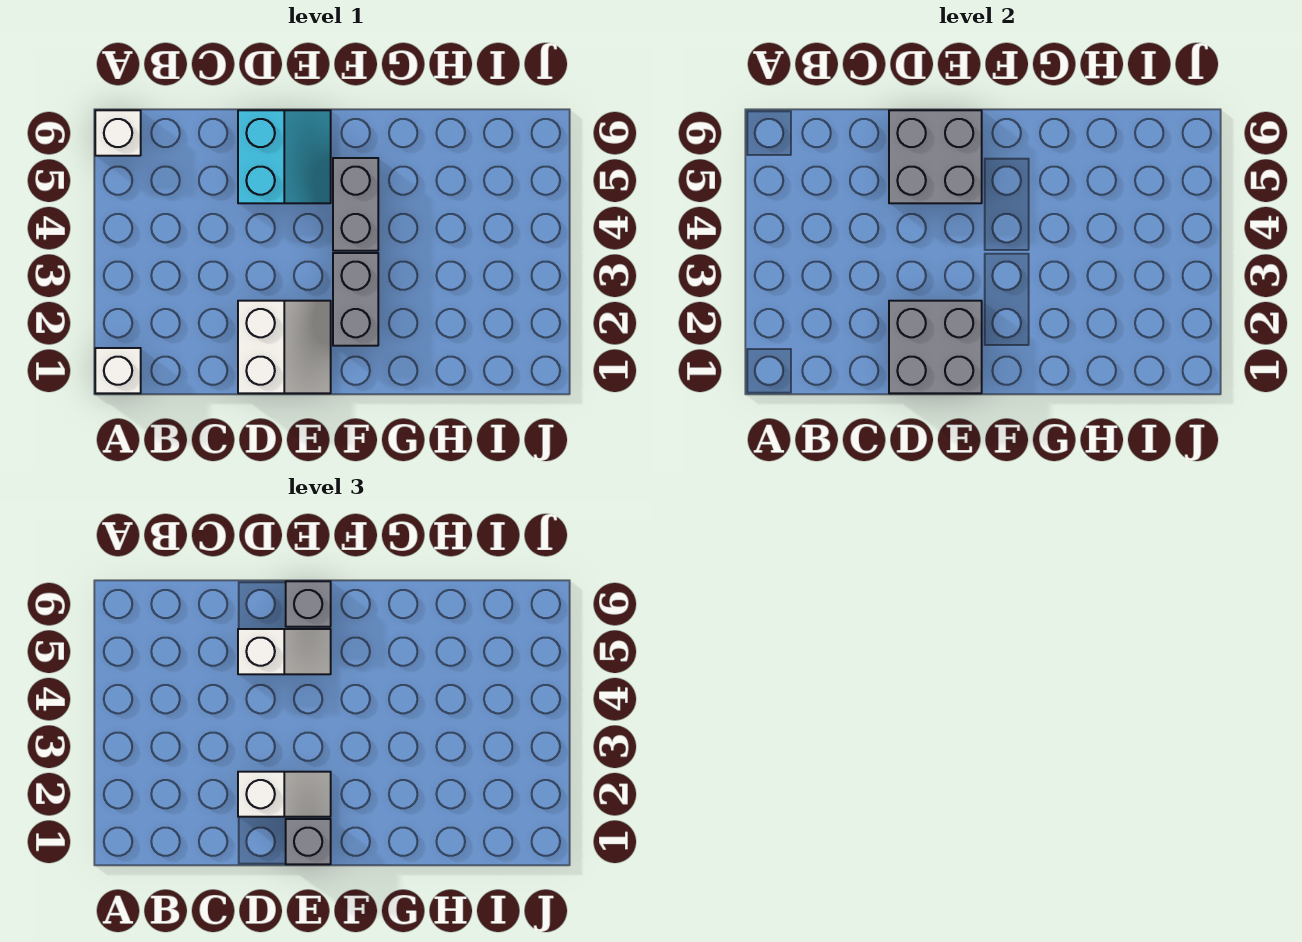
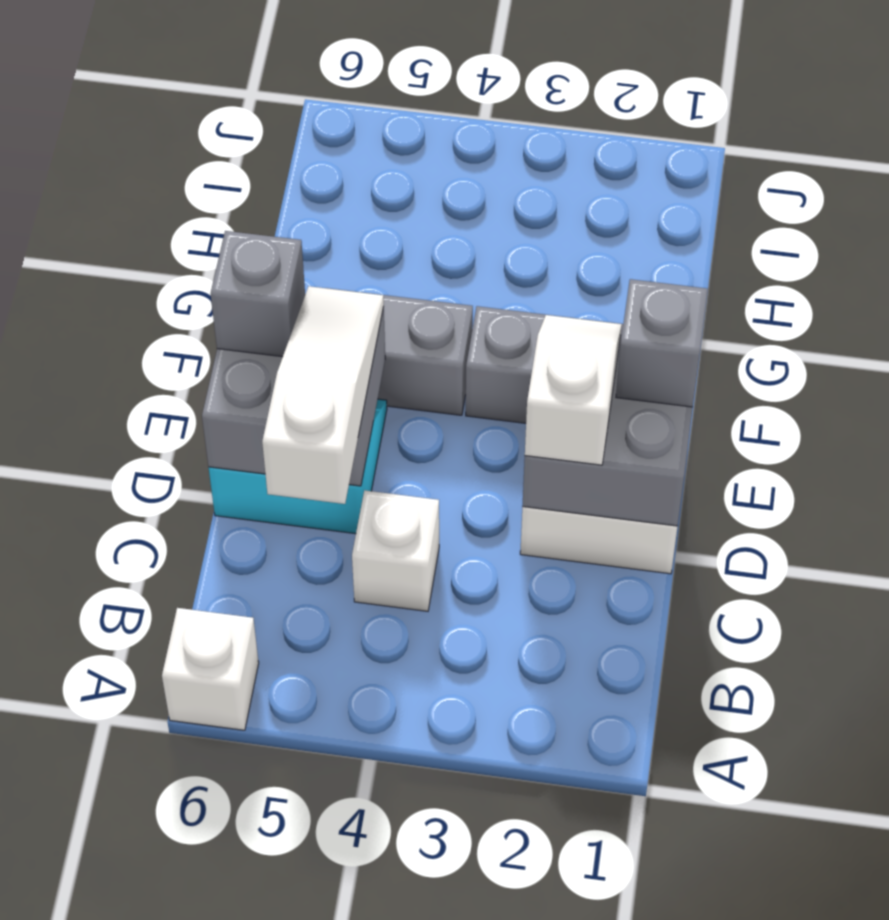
white brick A1 level 1 -> white brick C4 level 1
white slope D5:E5 level 3 top D -> white slope C5:E5 level 3 top C

